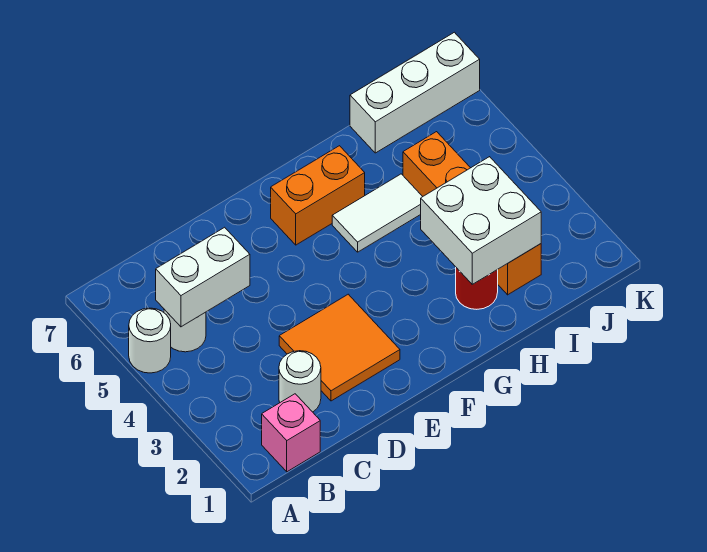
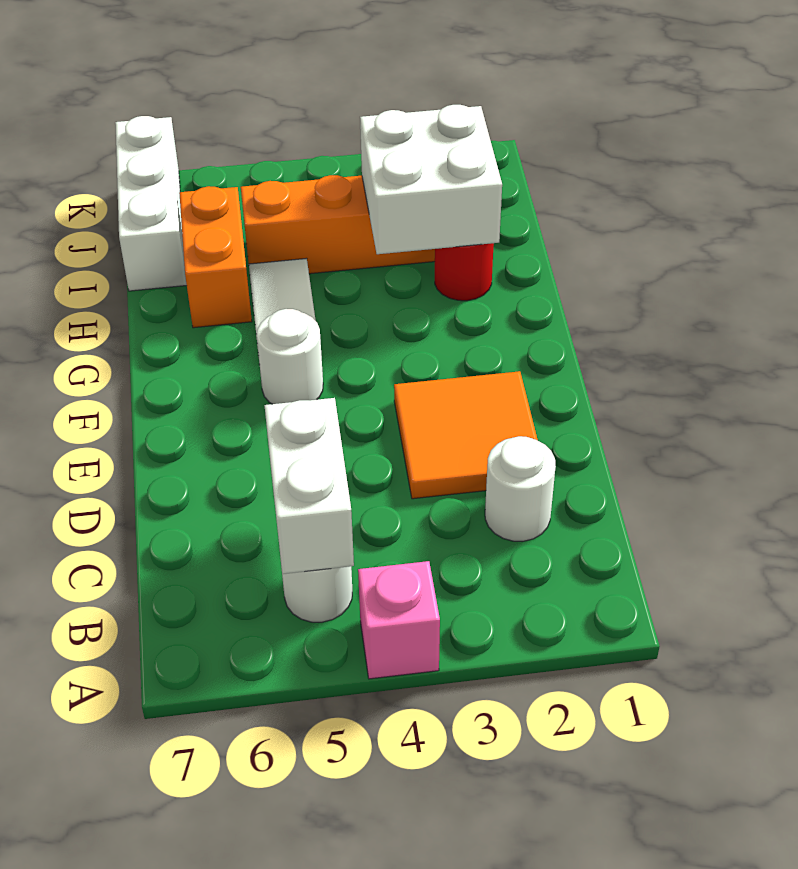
white round brick A5 level 1 -> white round brick F5 level 1
pink brick B1 level 1 -> pink brick A4 level 1
orange brick F6:G6 level 1 -> orange brick H6:I6 level 1

